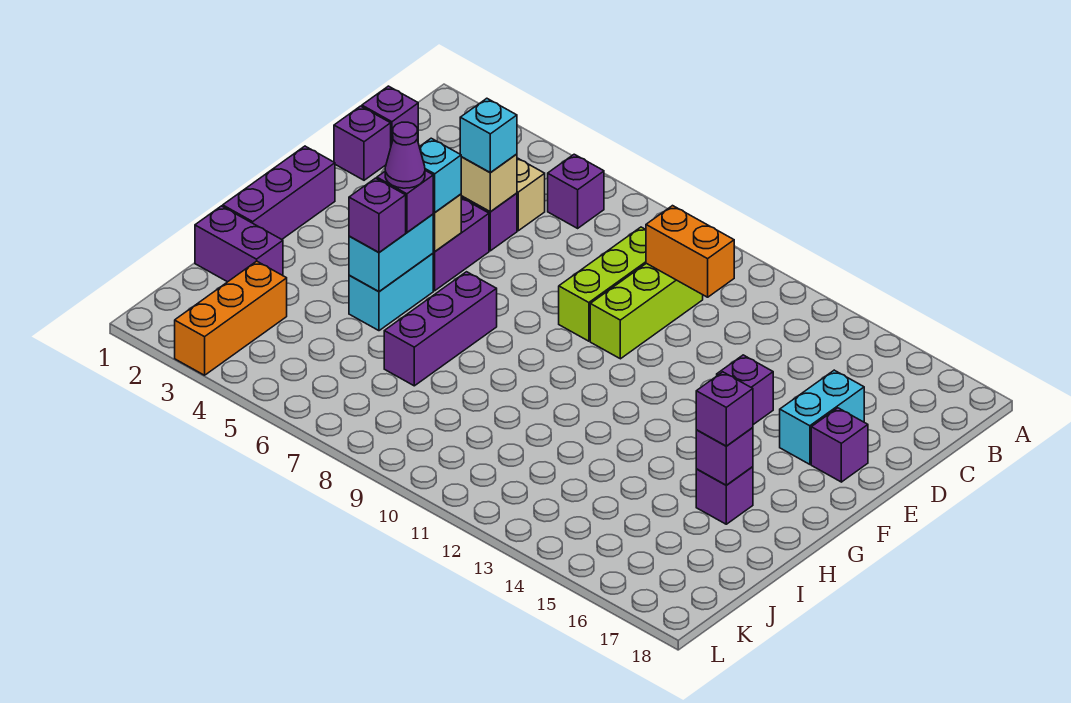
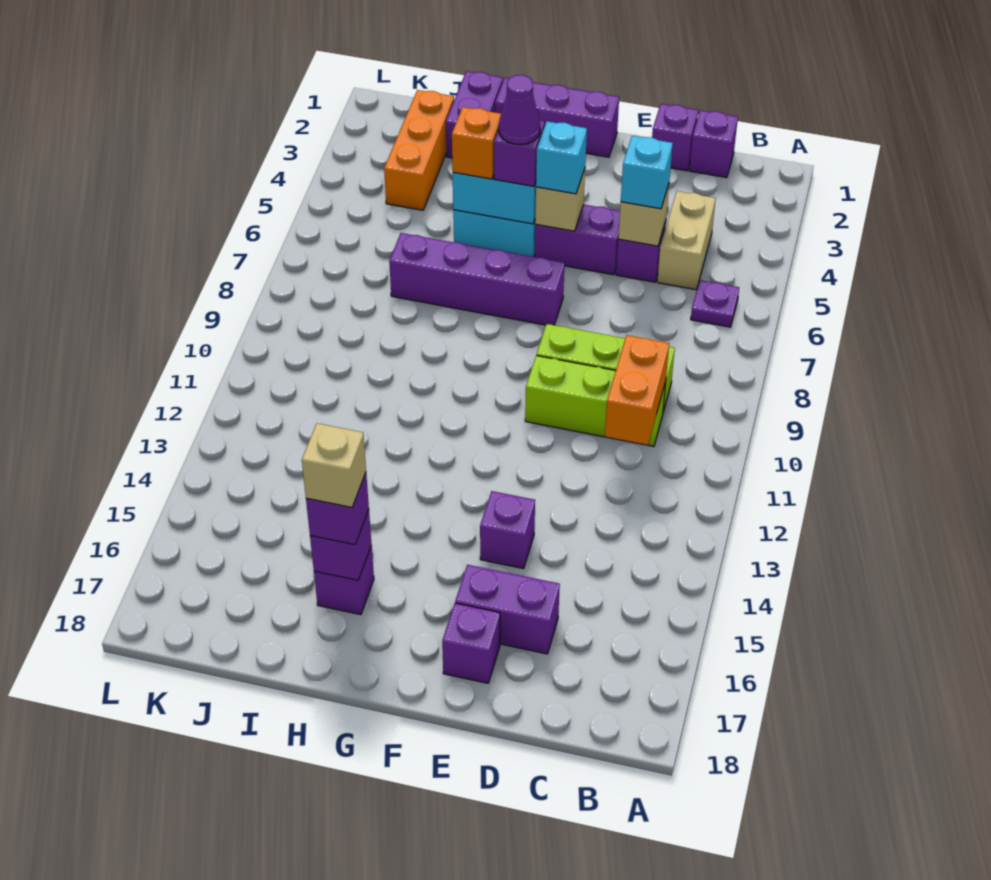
purple brick B6 level 1 -> purple plate B6 level 1
cyan brick D16:E16 level 1 -> purple brick D16:E16 level 1
purple brick G7:I7 level 1 -> purple brick F7:I7 level 1
purple brick H5 level 3 -> orange brick H5 level 3
none -> tan brick H16 level 4
orange brick J3:L3 level 1 -> orange brick J2:J4 level 1

